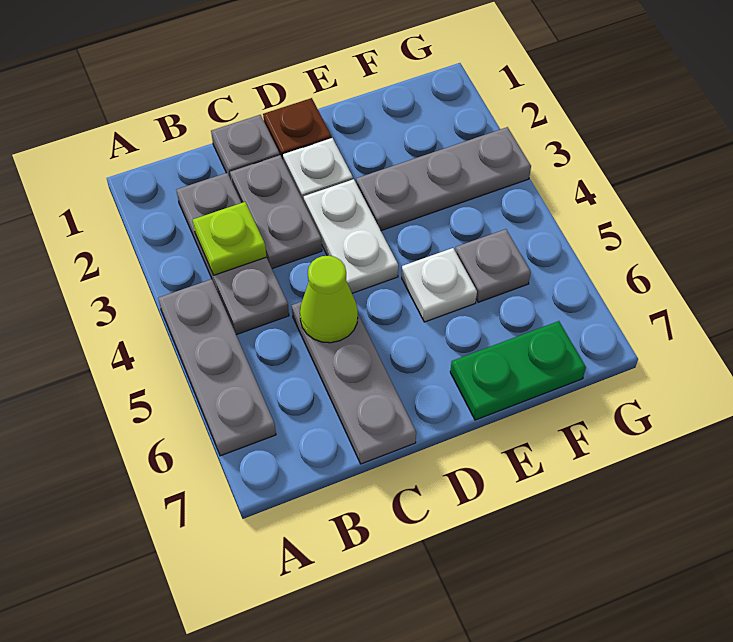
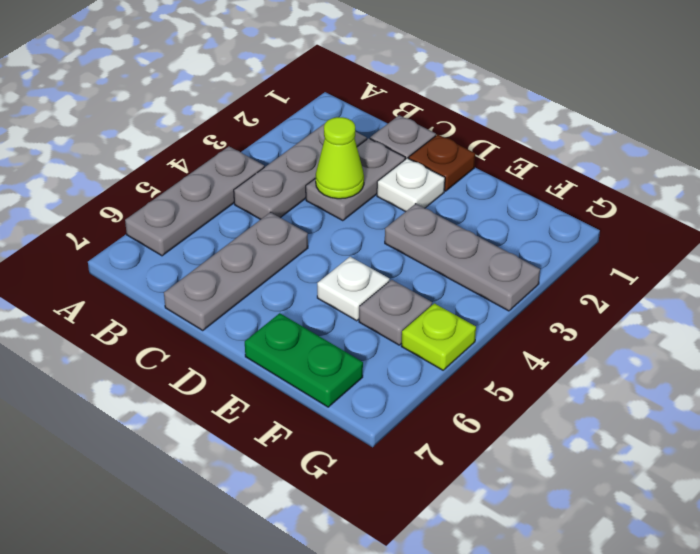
lime plate B3 level 2 -> lime plate G5 level 1
lime cone C5 level 2 -> lime cone C3 level 2
white plate D3:D4 level 1 -> none

